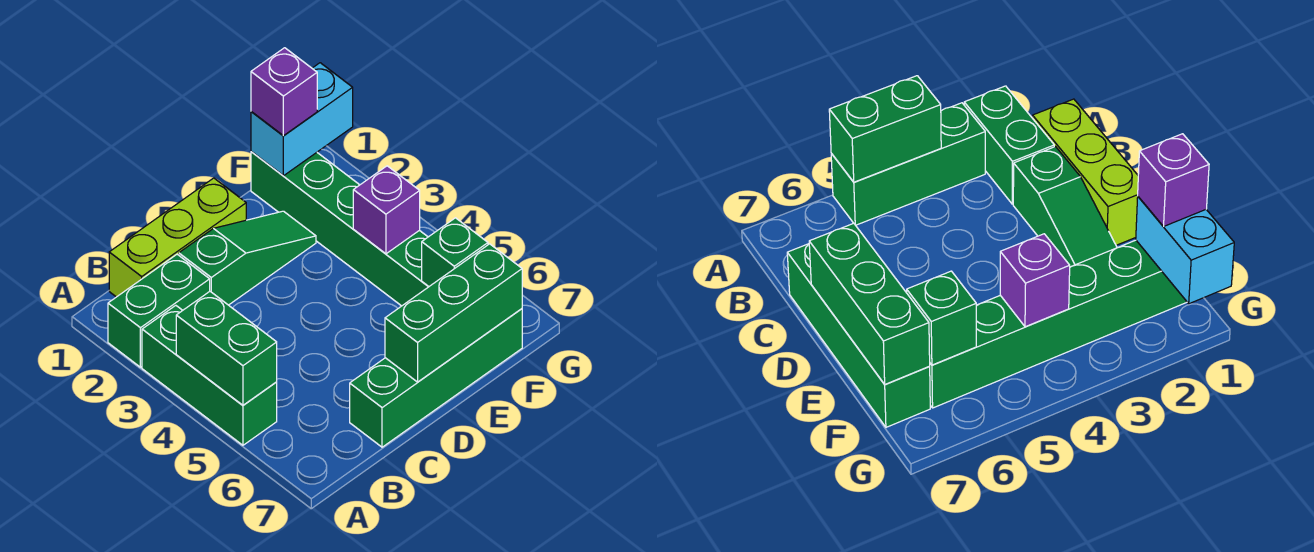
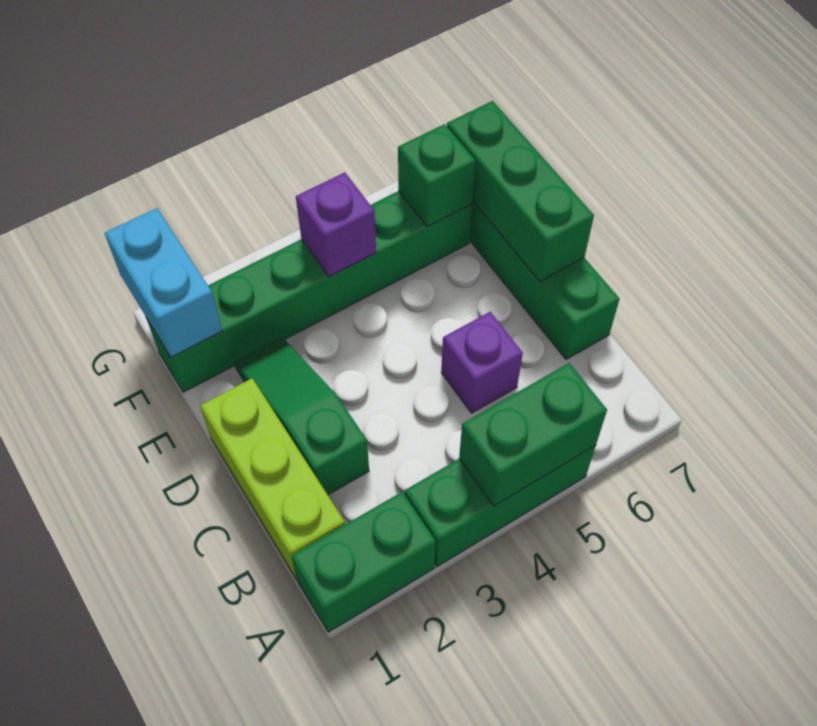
green brick A2:B2 level 1 -> green brick A1:A2 level 1
purple brick F1 level 3 -> purple brick C5 level 1

